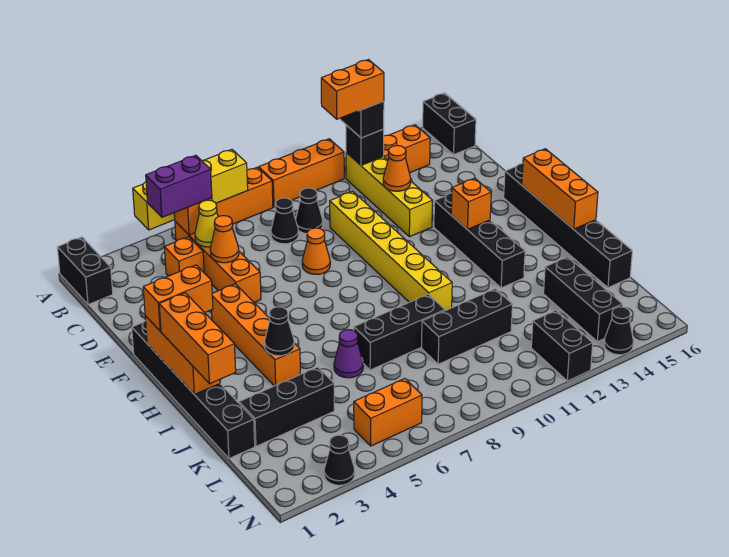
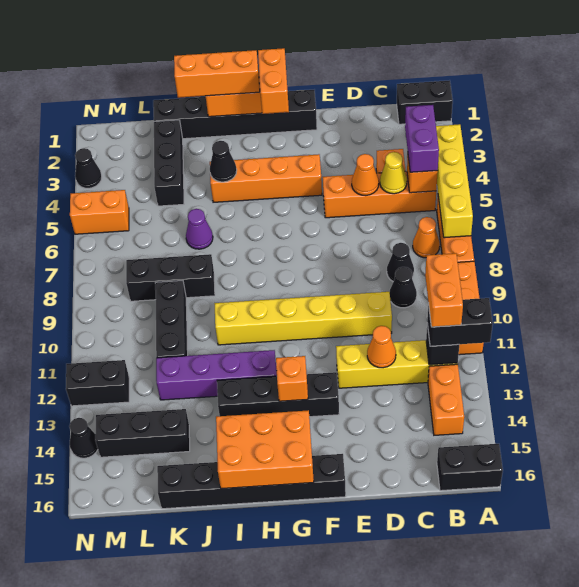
orange cone E8 level 1 -> orange cone B7 level 1
orange brick G16:I16 level 2 -> orange brick G15:I16 level 2
none -> purple brick H12:K12 level 1
black brick J7:J9 level 1 -> black brick J8:L8 level 1
orange brick M5:M6 level 1 -> orange brick M5:N5 level 1

